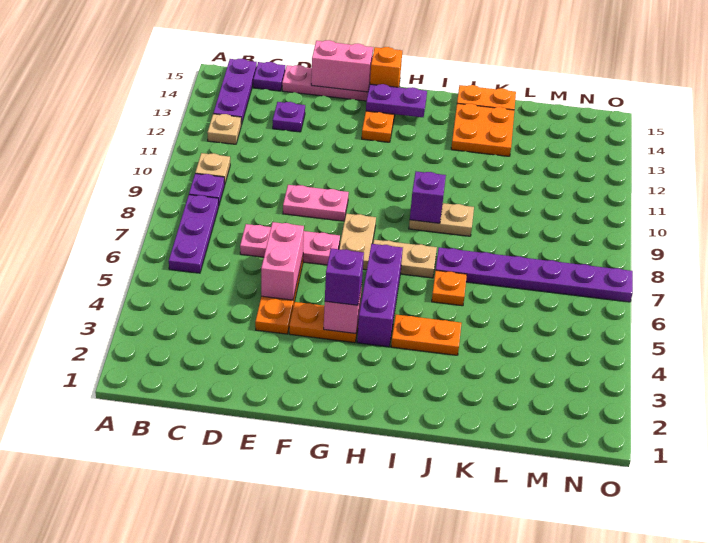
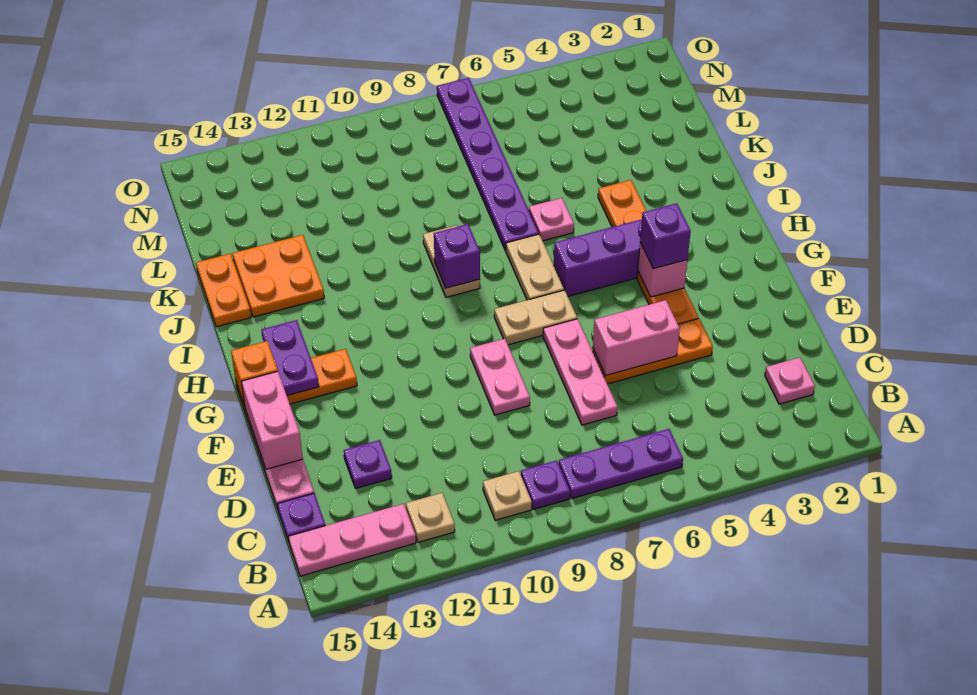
purple plate B13:B15 level 1 -> pink plate B13:B15 level 1
none -> pink plate C2 level 1
orange plate J6 level 1 -> pink plate J6 level 1

